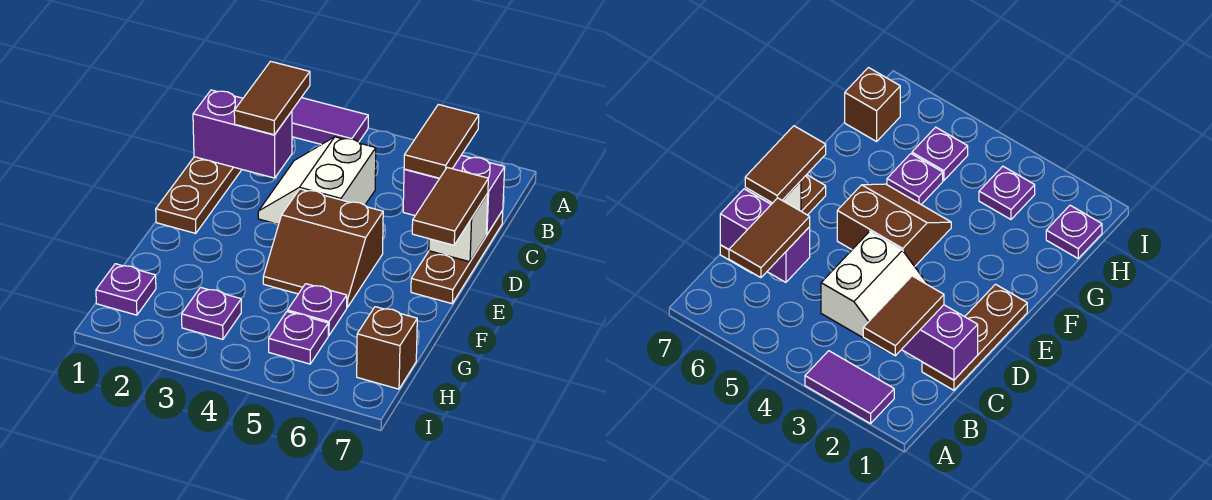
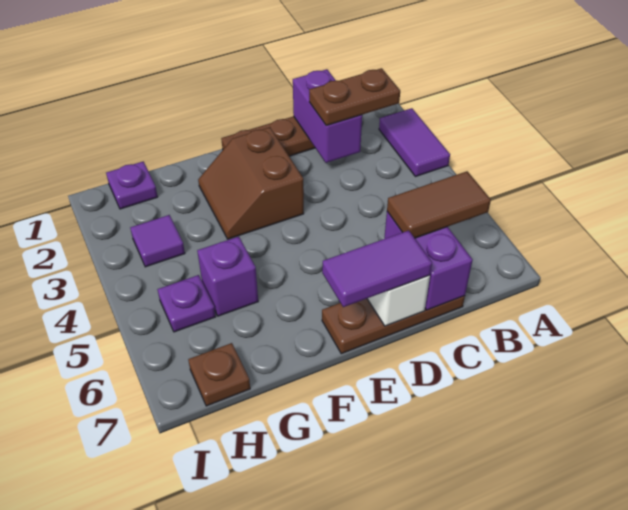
brown tile B2:C2 level 3 -> brown plate B2:C2 level 3
white slope C3:D4 level 1 top 4 -> none
brown tile D7:E7 level 3 -> purple tile D7:E7 level 3
brown slope E4:F5 level 1 top E -> brown slope E2:F3 level 1 top E
purple plate G5 level 1 -> purple brick G5 level 1
purple plate H3 level 1 -> purple tile H3 level 1
brown brick H7 level 1 -> brown plate H7 level 1

